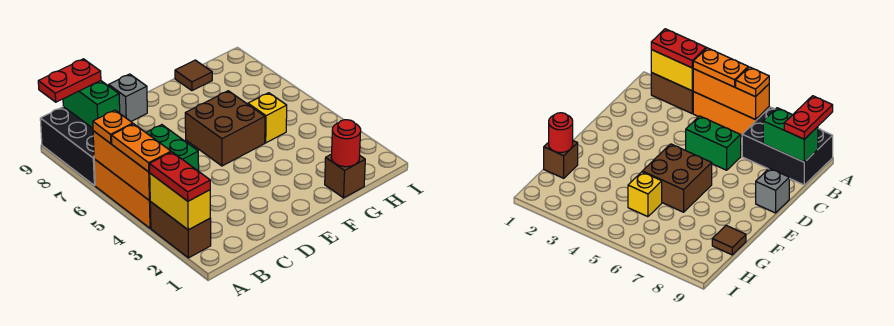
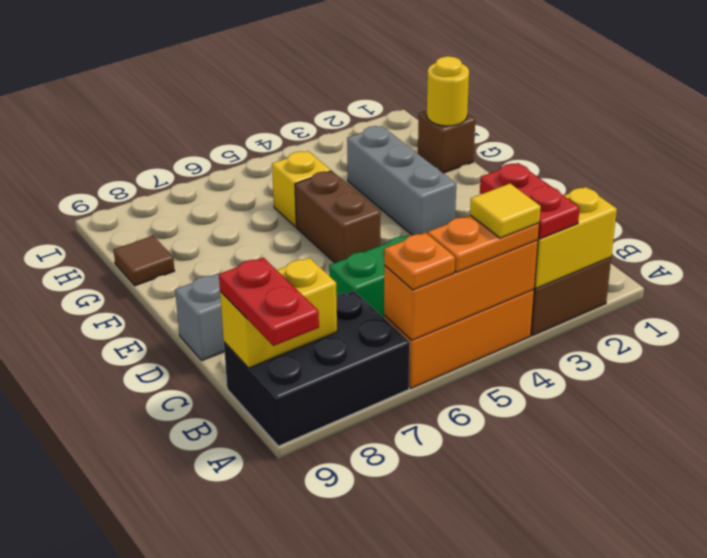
red plate A2:A3 level 3 -> red plate A3:B3 level 3
none -> yellow tile A4 level 4
green brick B8:B9 level 2 -> yellow brick B8:B9 level 2
none -> grey brick E3:G3 level 1
brown brick E5:F6 level 1 -> brown brick E5:F5 level 1
red round brick G1 level 2 -> yellow round brick G1 level 2

